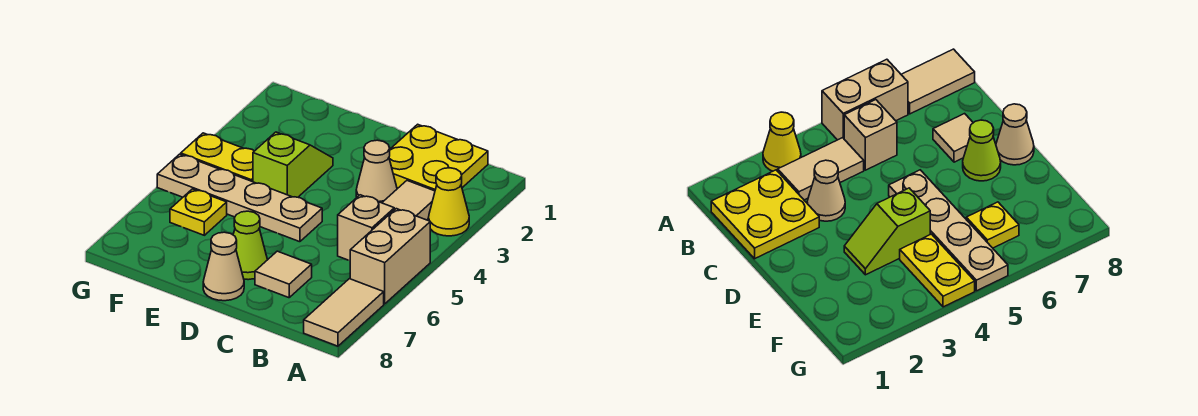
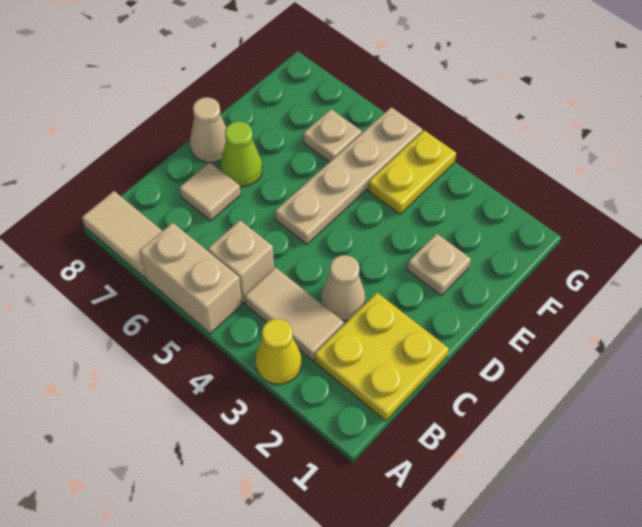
none -> tan plate E2 level 1
lime slope E3:E4 level 1 top 4 -> none
yellow plate F6 level 1 -> tan plate F6 level 1

